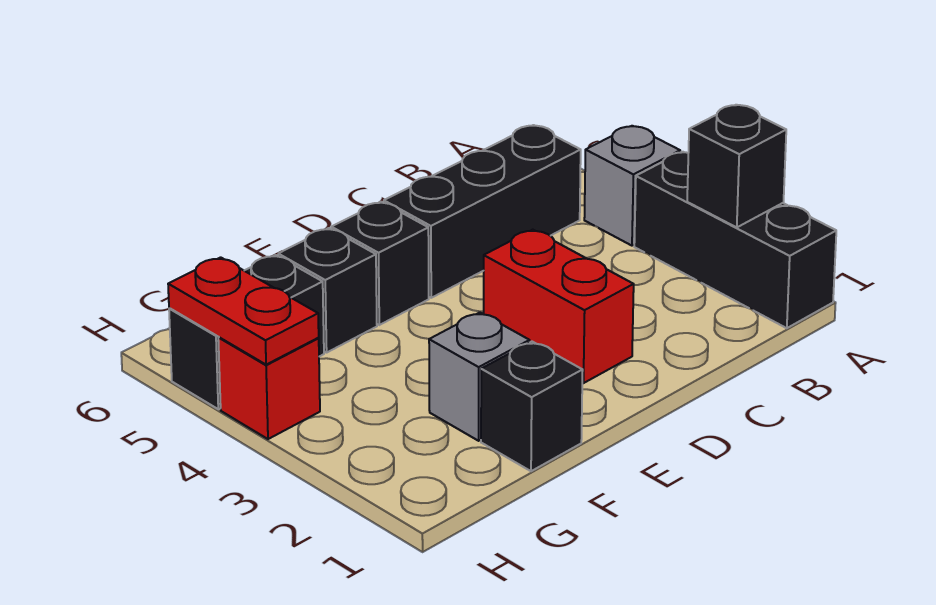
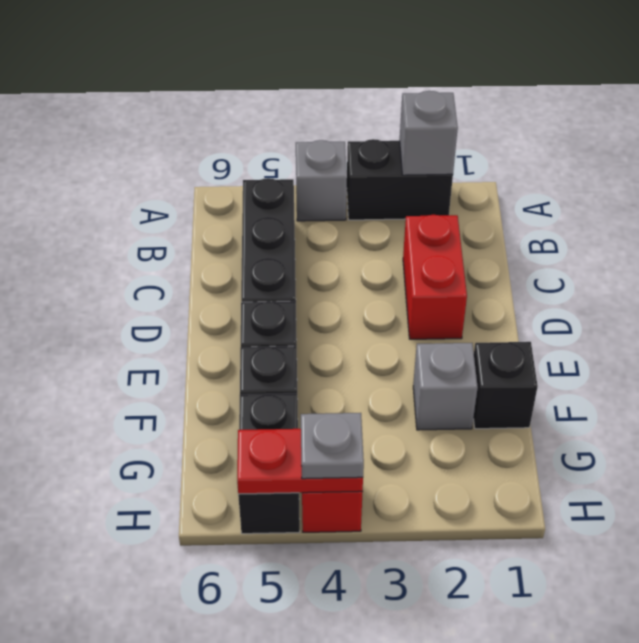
black brick A1:A3 level 1 -> black brick A2:A3 level 1
black brick A2 level 2 -> grey brick A2 level 2
red brick D2:D3 level 1 -> red brick C2:D2 level 1
none -> grey plate H4 level 3

